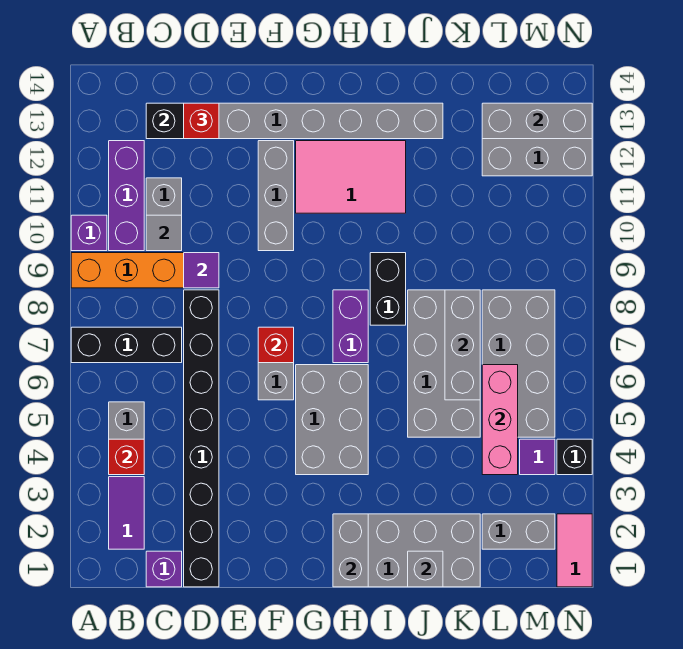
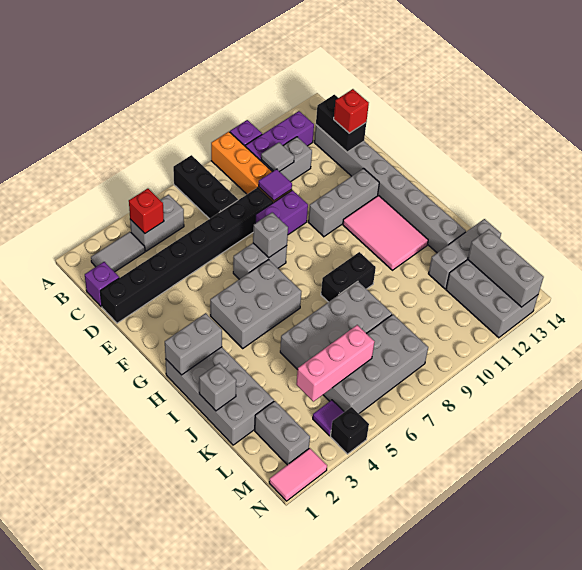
purple tile B2:B3 level 1 -> grey tile B2:B3 level 1
red brick F7 level 2 -> grey brick F7 level 2
purple brick H7:H8 level 1 -> purple brick E8:E9 level 1
grey brick K6:K8 level 2 -> grey brick K12:K14 level 1

